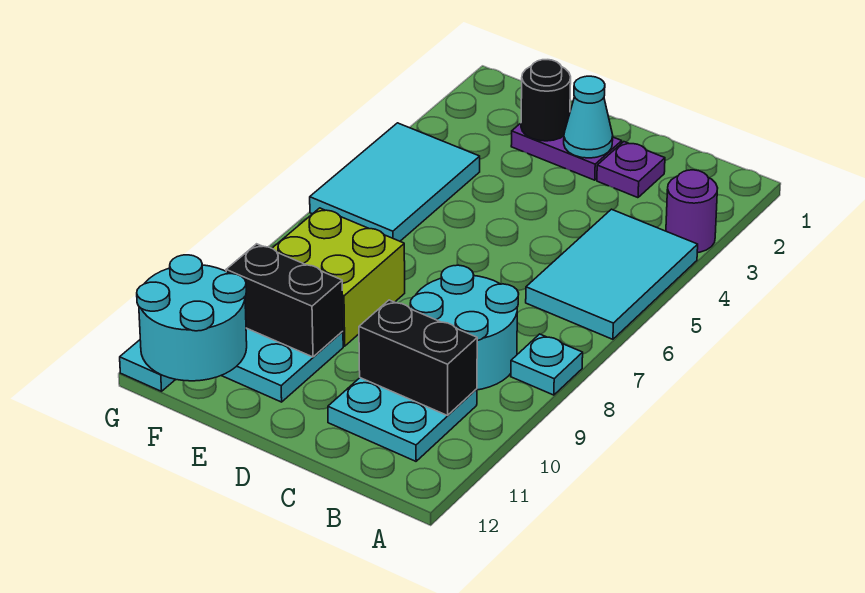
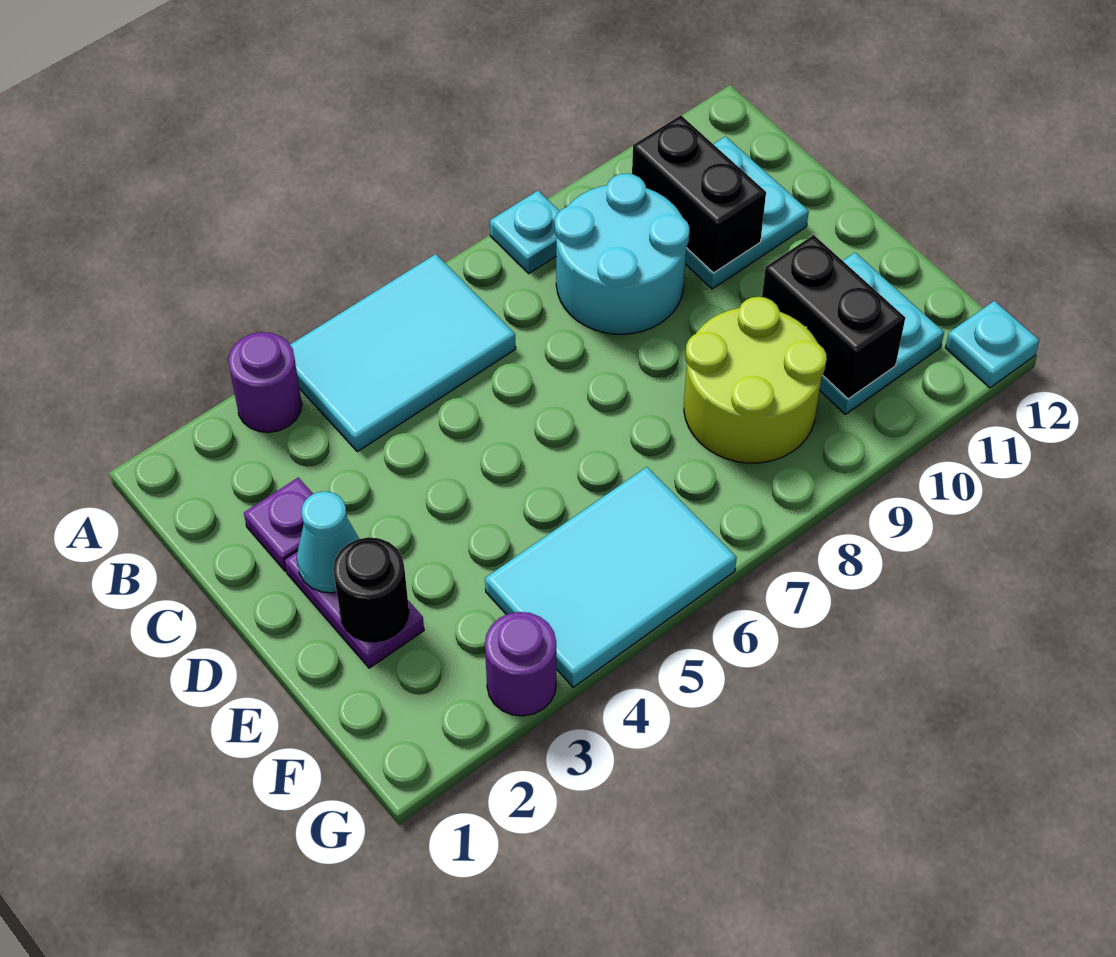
lime brick E8:F9 level 1 -> lime round brick E8:F9 level 1
cyan round brick F11:G12 level 2 -> none
none -> purple round brick G3 level 1

